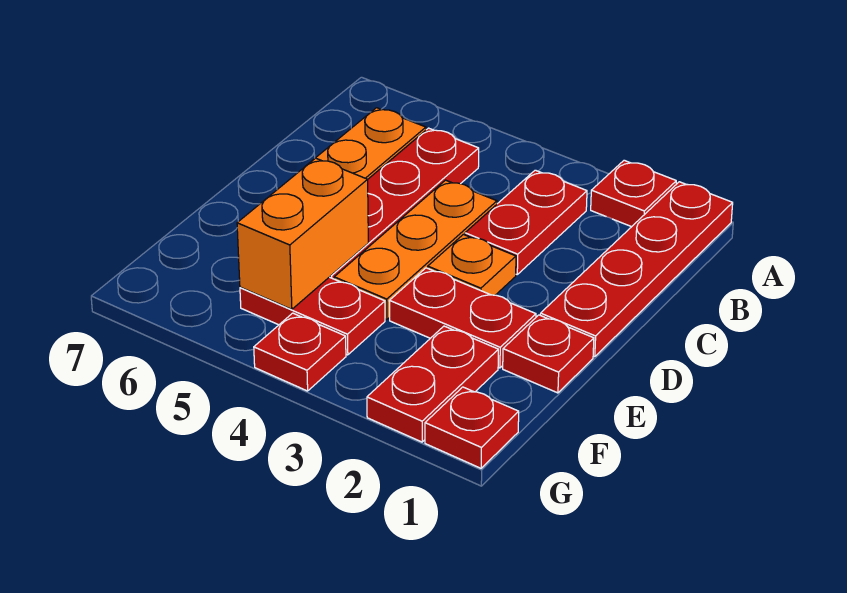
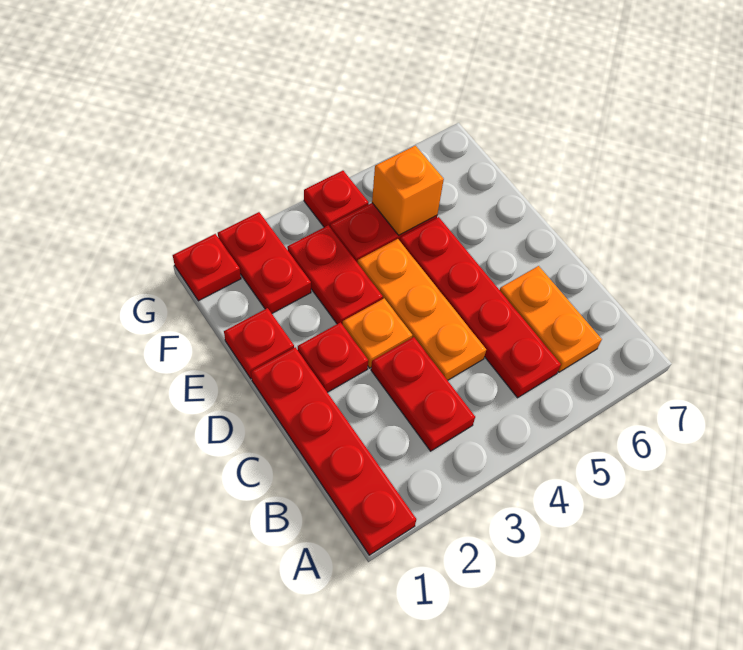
red plate A2 level 1 -> red plate D2 level 1
red plate E2:E3 level 1 -> red plate E3:F3 level 1
orange brick E5:F5 level 2 -> orange brick F5 level 2

